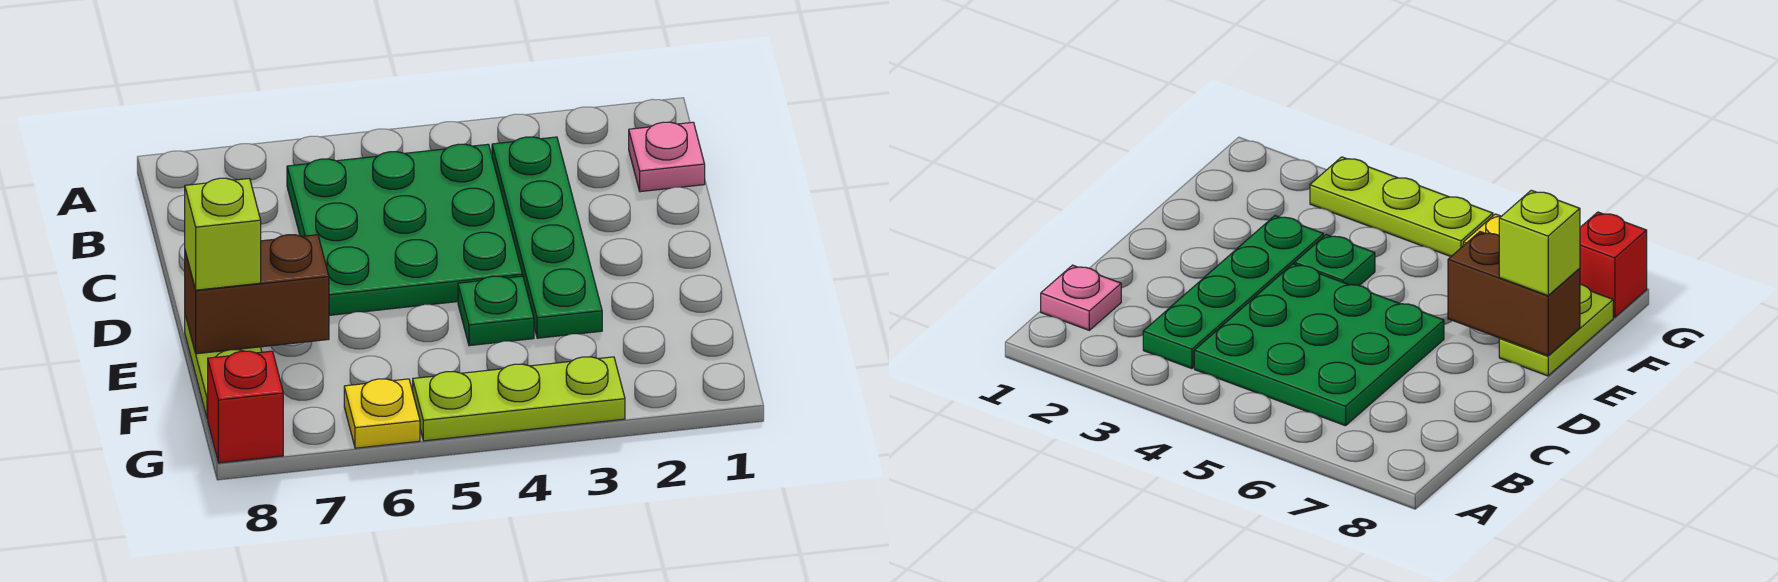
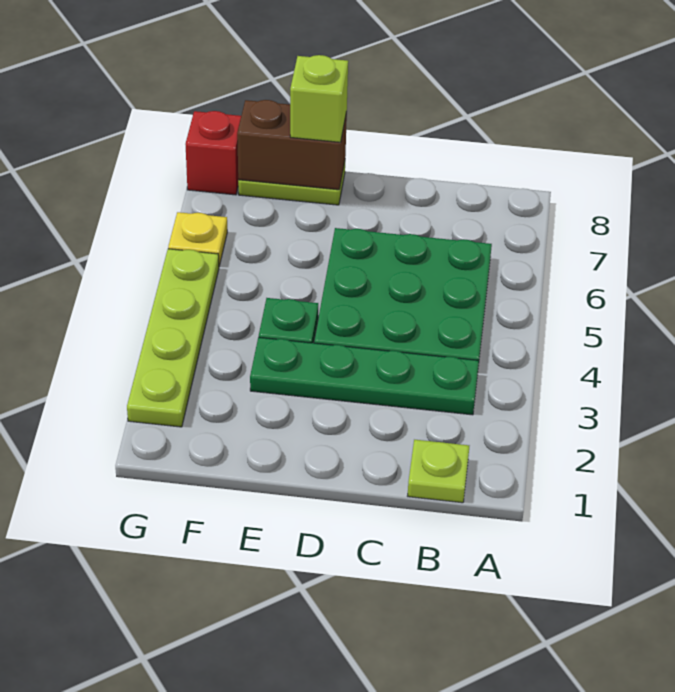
pink plate B1 level 1 -> lime plate B1 level 1
brown brick E7:E8 level 2 -> brown brick E8:F8 level 2
lime plate G3:G5 level 1 -> lime plate G2:G5 level 1

